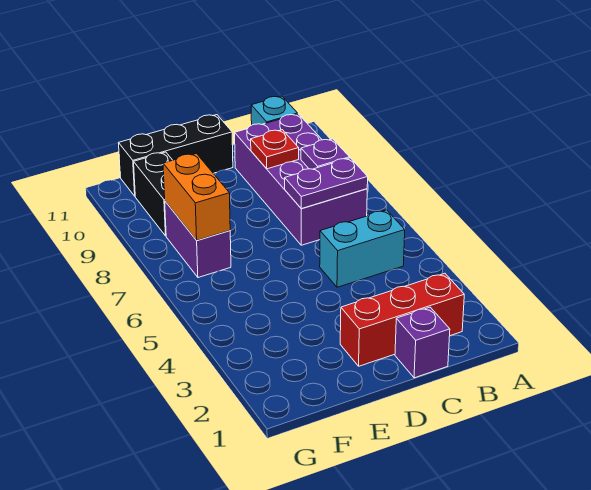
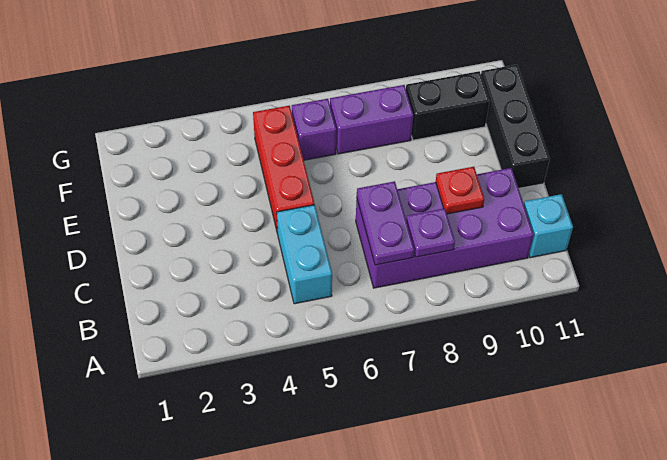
red brick B2:D2 level 1 -> red brick D5:F5 level 1
purple brick C1 level 1 -> purple brick F6 level 1
orange brick F7:F8 level 2 -> none

